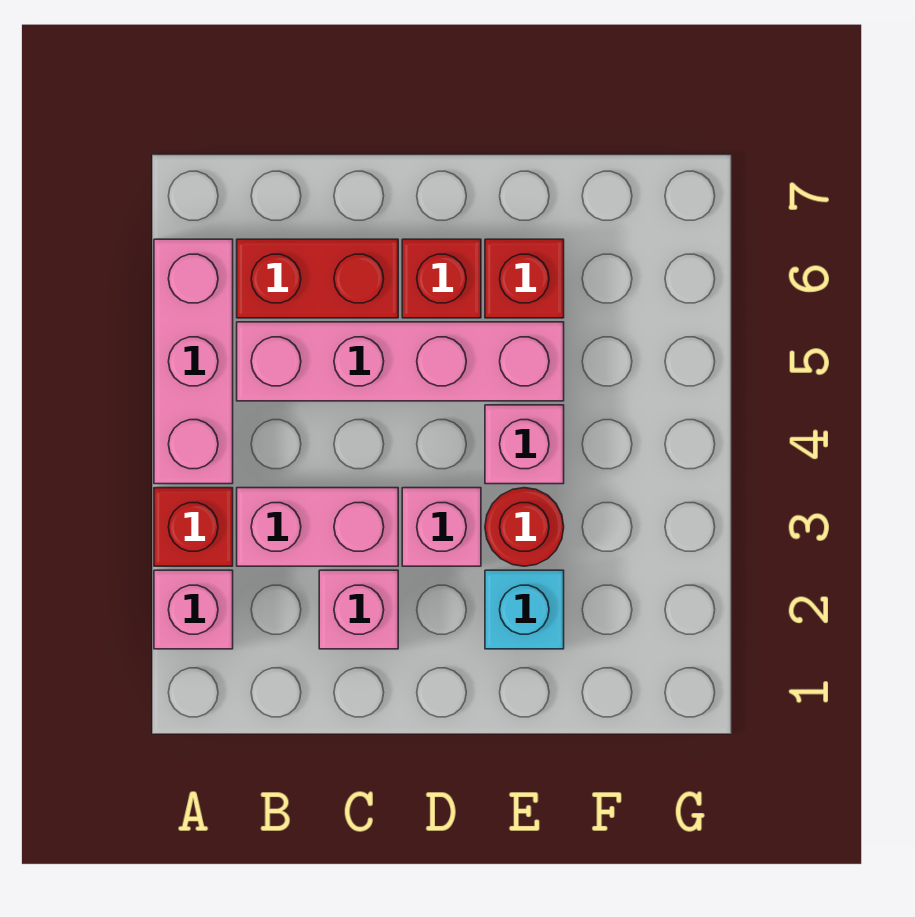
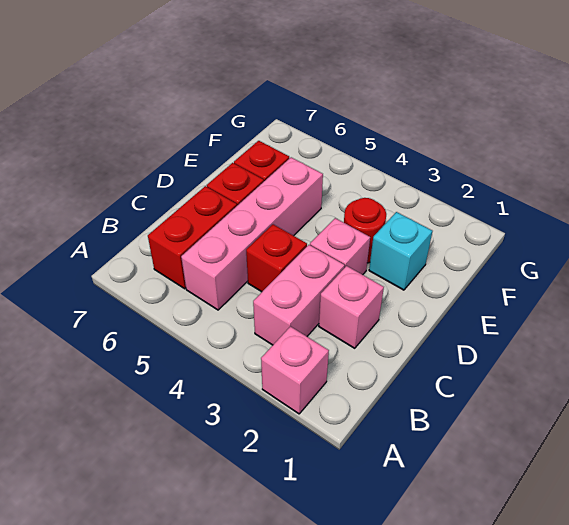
red brick A3 level 1 -> red brick C4 level 1
pink brick A4:A6 level 1 -> none
pink brick E4 level 1 -> none

